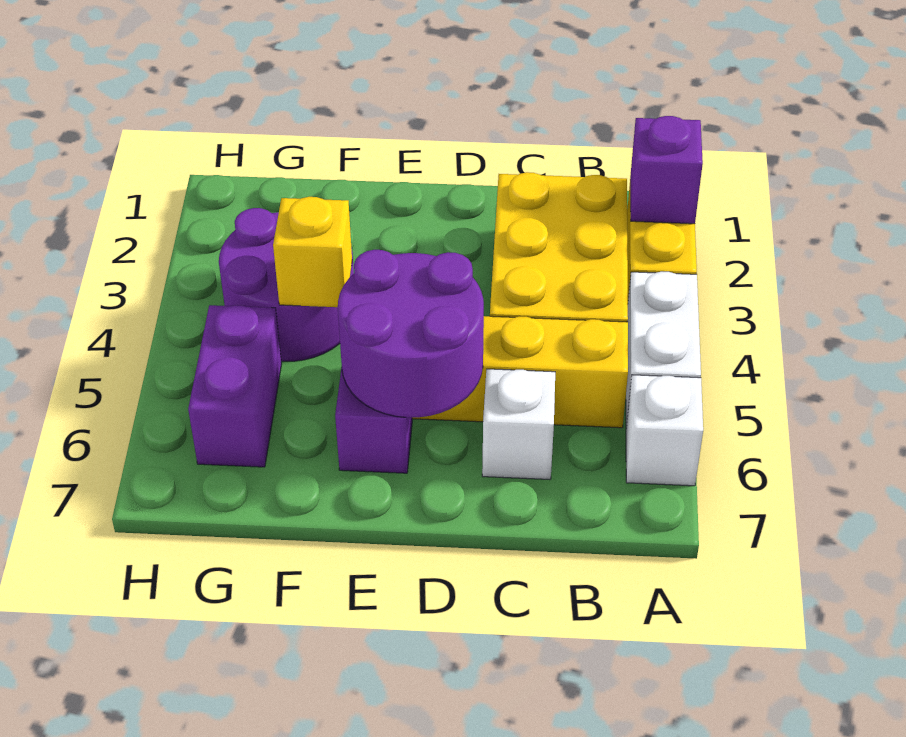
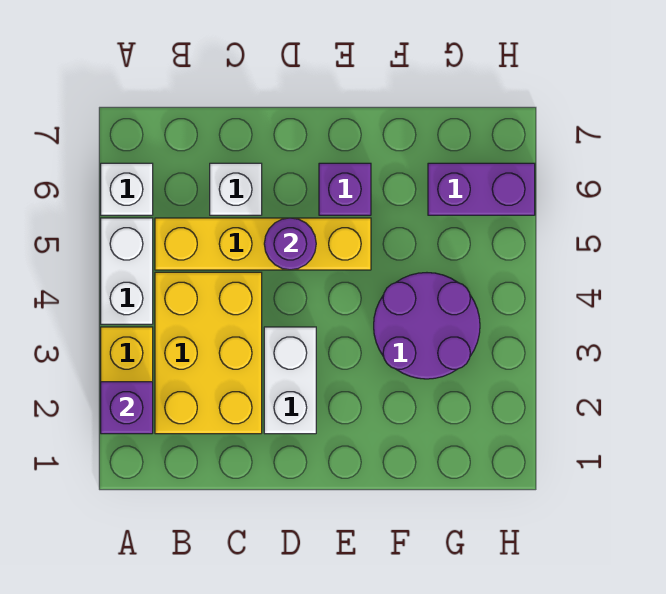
none -> white brick D2:D3 level 1
purple round brick D5:E6 level 2 -> purple round brick D5 level 2
yellow brick F4 level 2 -> none
purple brick G5:G6 level 1 -> purple brick G6:H6 level 1

